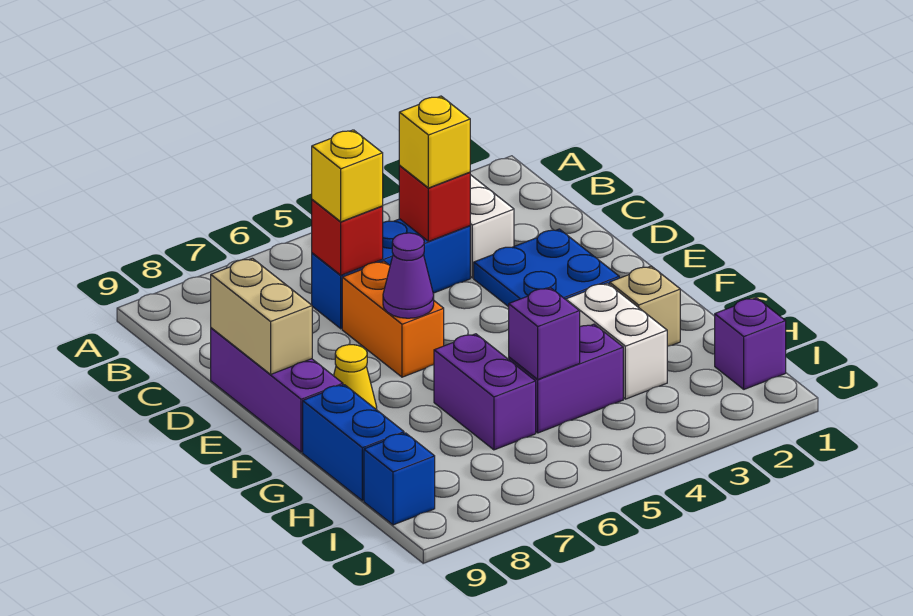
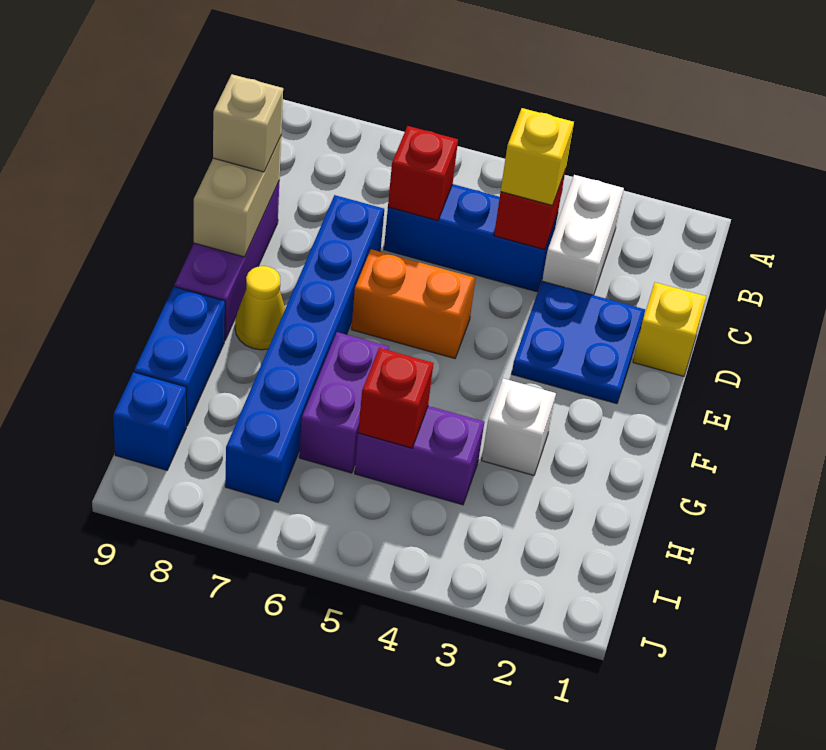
yellow brick C6 level 3 -> yellow brick D1 level 1
orange brick D6:E6 level 1 -> orange brick E5:E6 level 1
none -> blue brick D7:I7 level 1
purple cone E6 level 2 -> none
tan brick G2 level 1 -> tan brick D9 level 3
white brick G3:H3 level 1 -> white brick G3 level 1
purple brick H5 level 2 -> red brick H5 level 2
purple brick I1 level 1 -> none

